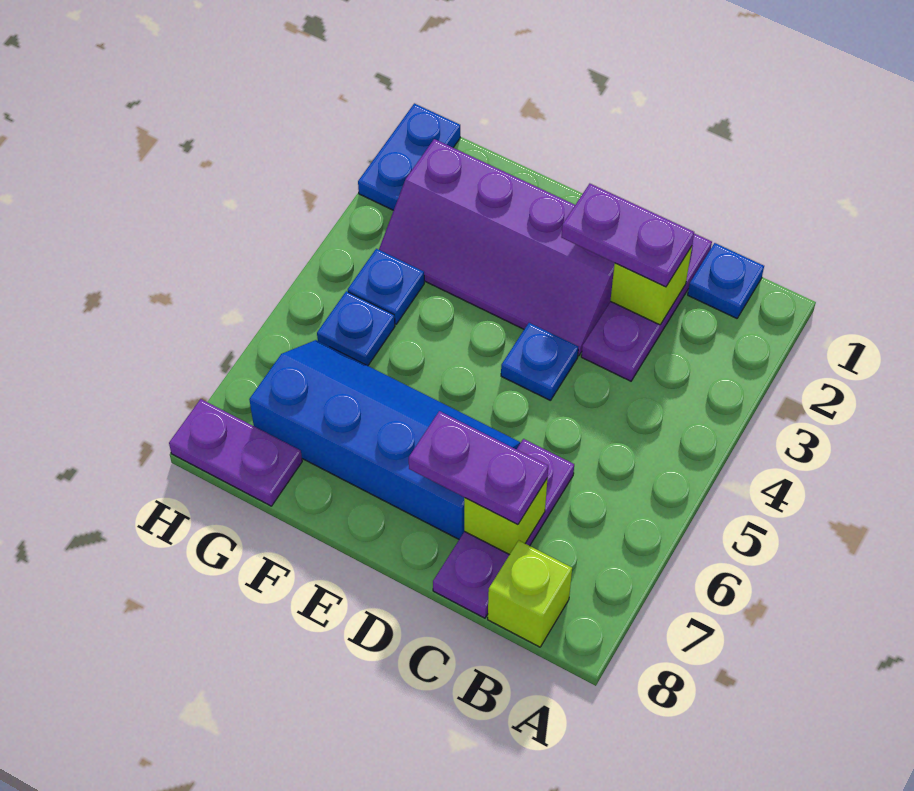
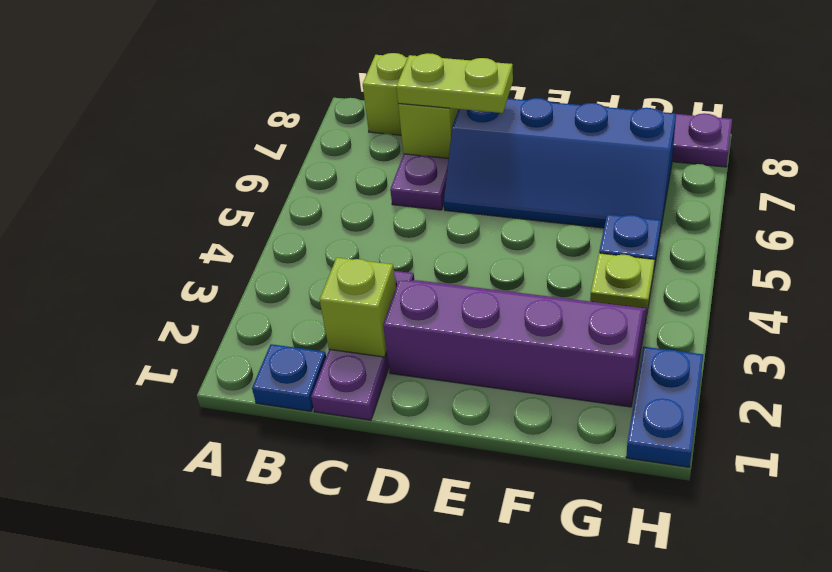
purple plate C2:D2 level 3 -> none
purple plate C7:D7 level 3 -> lime plate C7:D7 level 3
blue plate D4 level 1 -> none
blue plate G4 level 1 -> lime plate G4 level 1

